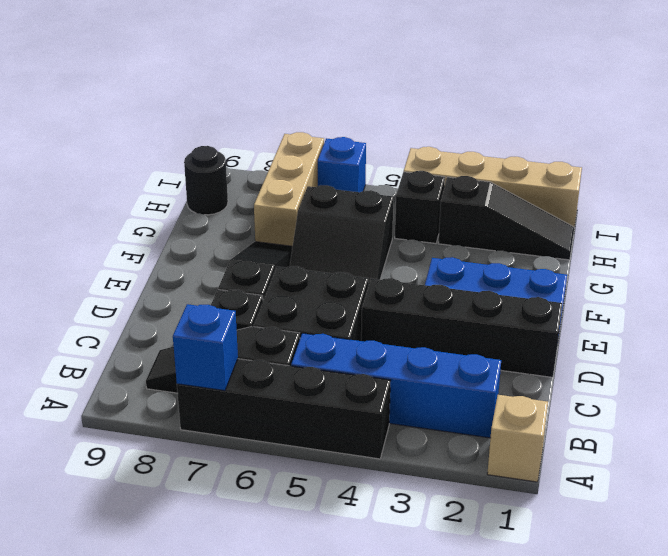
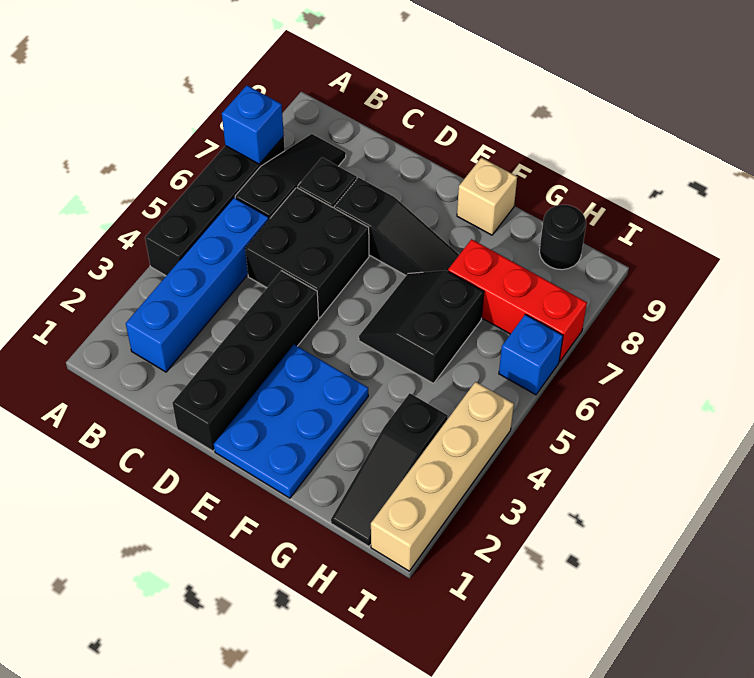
tan brick A1 level 1 -> tan brick F9 level 1
tan brick G7:I7 level 1 -> red brick G7:I7 level 1
black brick H4 level 1 -> none

